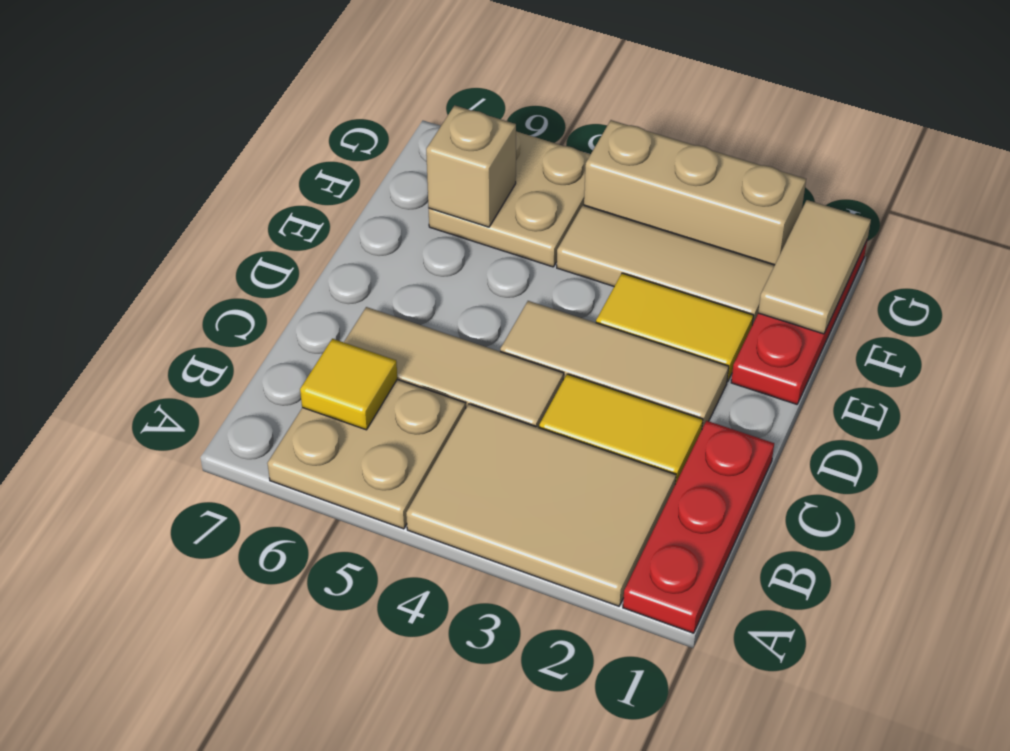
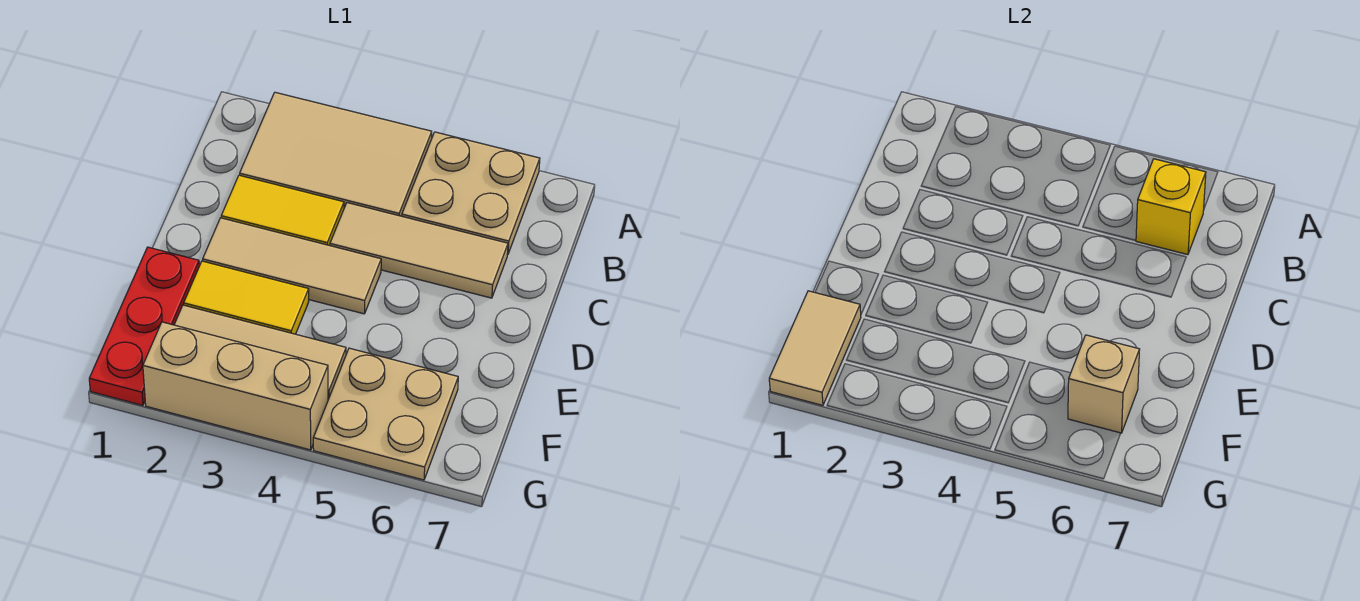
red plate A1:C1 level 1 -> none
yellow tile B6 level 2 -> yellow brick B6 level 2

